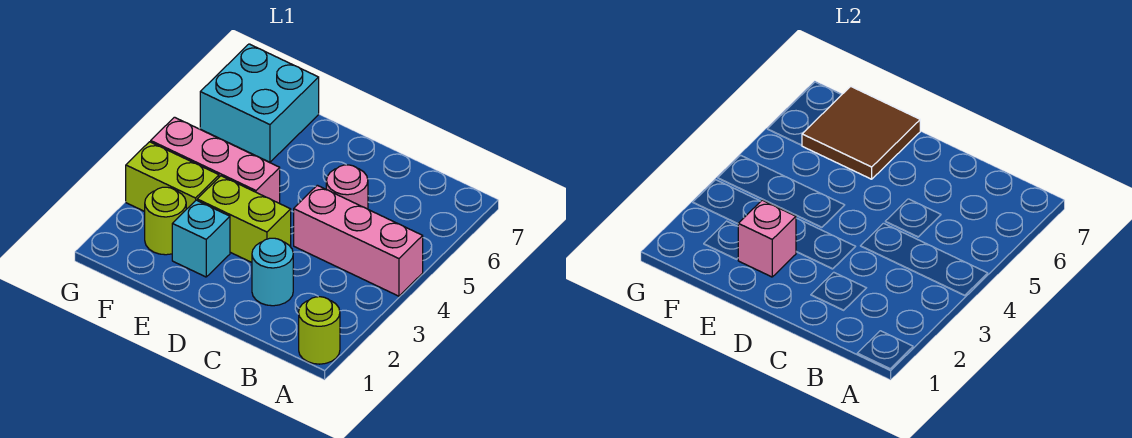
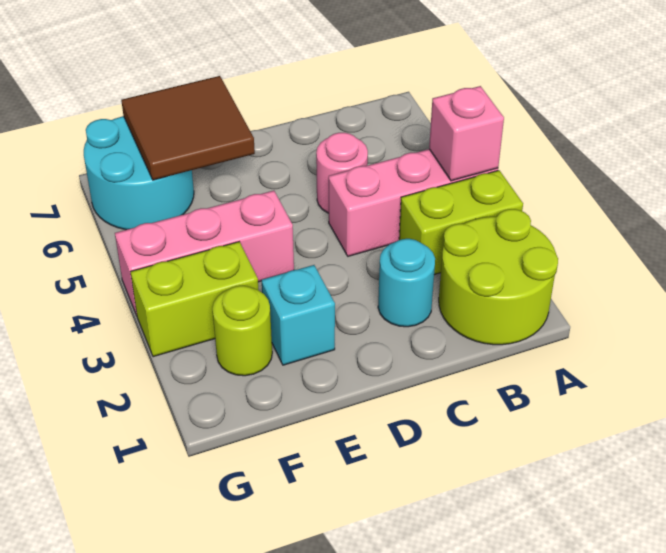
lime round brick A1 level 1 -> lime round brick A1:B2 level 1
lime brick D3:E3 level 1 -> lime brick A3:B3 level 1
pink brick E2 level 2 -> pink brick A4 level 2
cyan brick F6:G7 level 1 -> cyan round brick F6:G7 level 1

